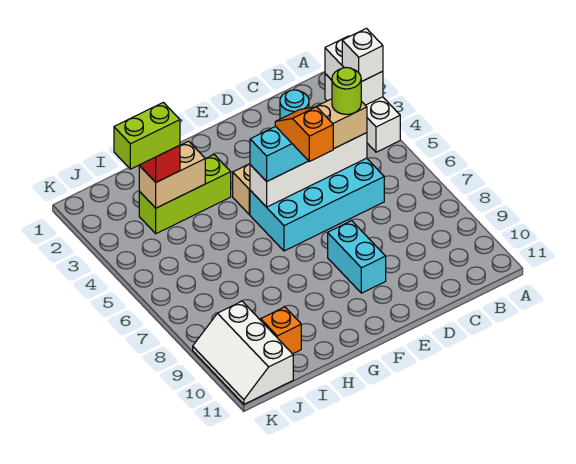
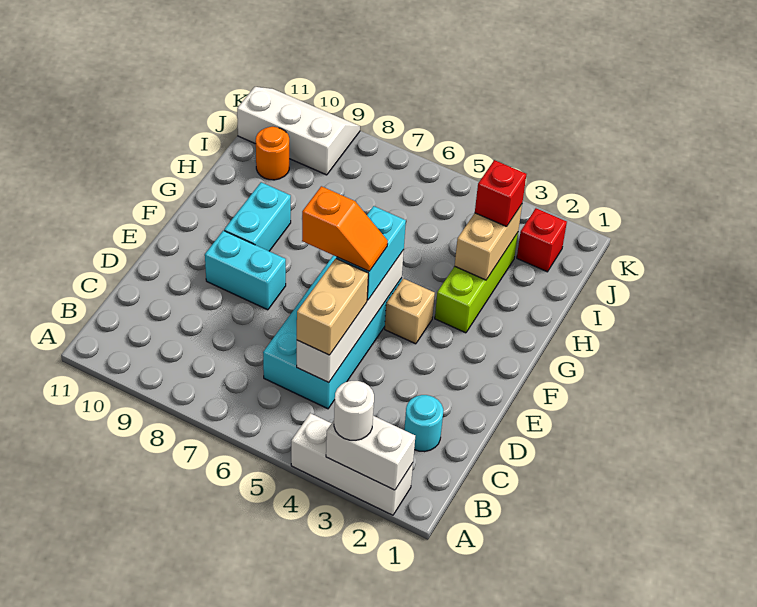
white brick A3 level 3 -> white round brick A3 level 3
lime round brick C5 level 4 -> none
none -> cyan brick F9:G9 level 1
lime brick I3:J3 level 4 -> none
orange brick I10 level 1 -> orange round brick I10 level 1
none -> red brick J2 level 1

